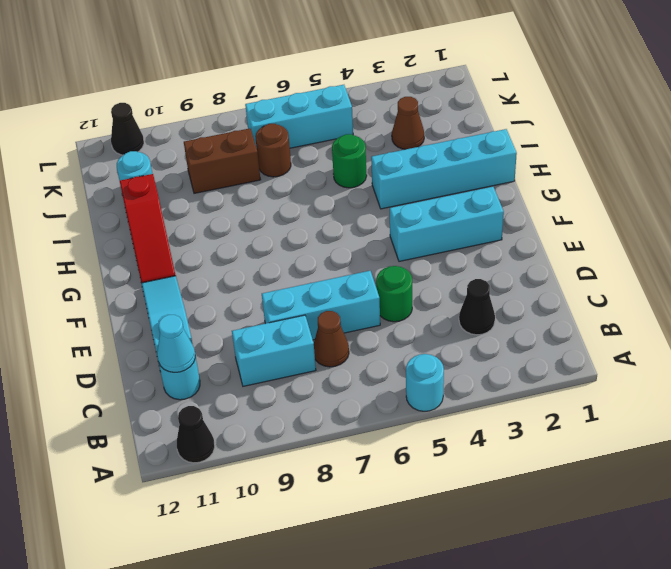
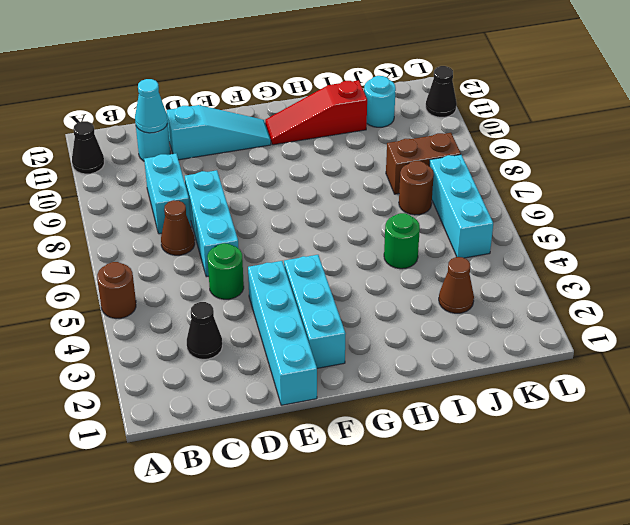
cyan round brick A5 level 1 -> brown round brick A5 level 1
cyan brick H1:H4 level 1 -> cyan brick E1:E4 level 1
brown brick J8:J9 level 1 -> brown brick J8:K8 level 1

